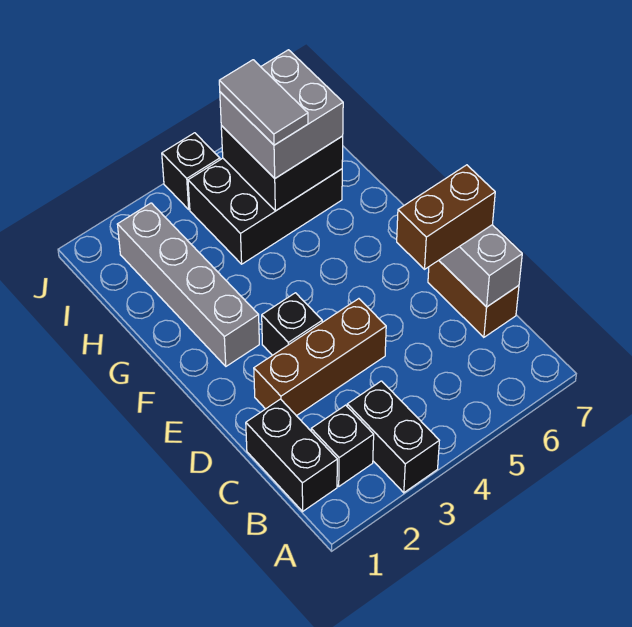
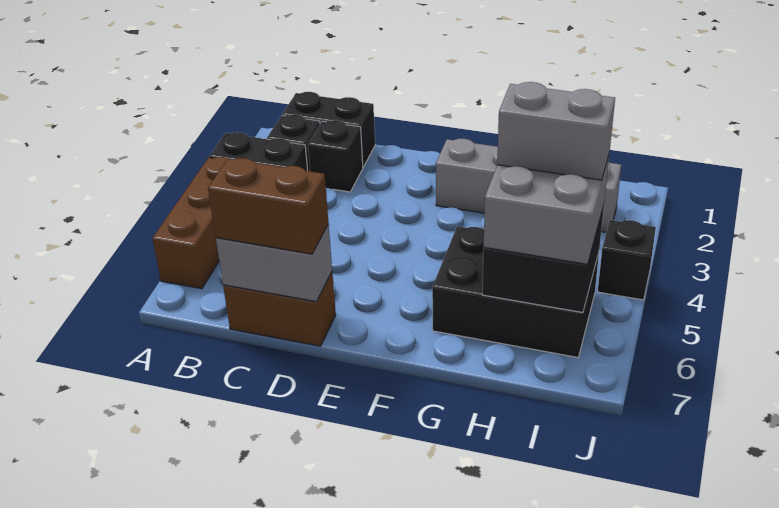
brown brick D2:D4 level 1 -> brown brick A4:A6 level 1
brown brick D6:D7 level 3 -> brown brick C7:D7 level 3
black brick E3 level 1 -> black brick C2 level 1
black brick H4:I6 level 1 -> black brick G5:I6 level 1
grey tile H5:I5 level 4 -> grey brick H5:I5 level 4

